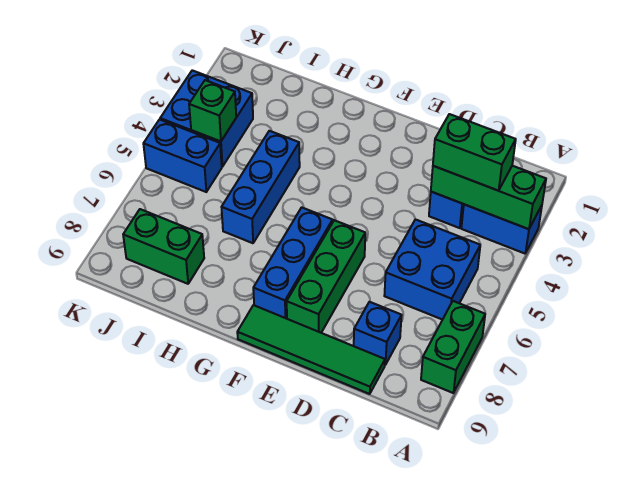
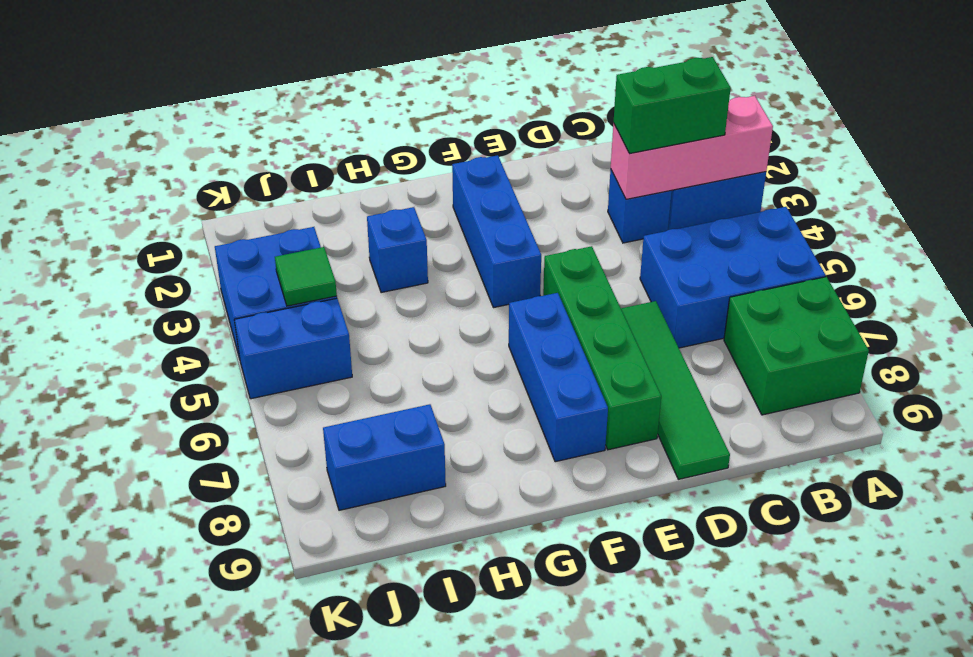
green brick A3:C3 level 2 -> pink brick A3:C3 level 2
green brick A7:A8 level 1 -> green brick A7:B8 level 1
blue brick B5:C6 level 1 -> blue brick A5:C6 level 1
blue brick C8 level 1 -> blue brick H3 level 1
green tile C9:F9 level 1 -> green tile D6:D9 level 1
green brick E6:E8 level 1 -> green brick E5:E8 level 1
blue brick H4:H6 level 1 -> blue brick F2:F4 level 1
green brick I8:J8 level 1 -> blue brick I8:J8 level 1
green brick J4 level 2 -> green tile J4 level 2

